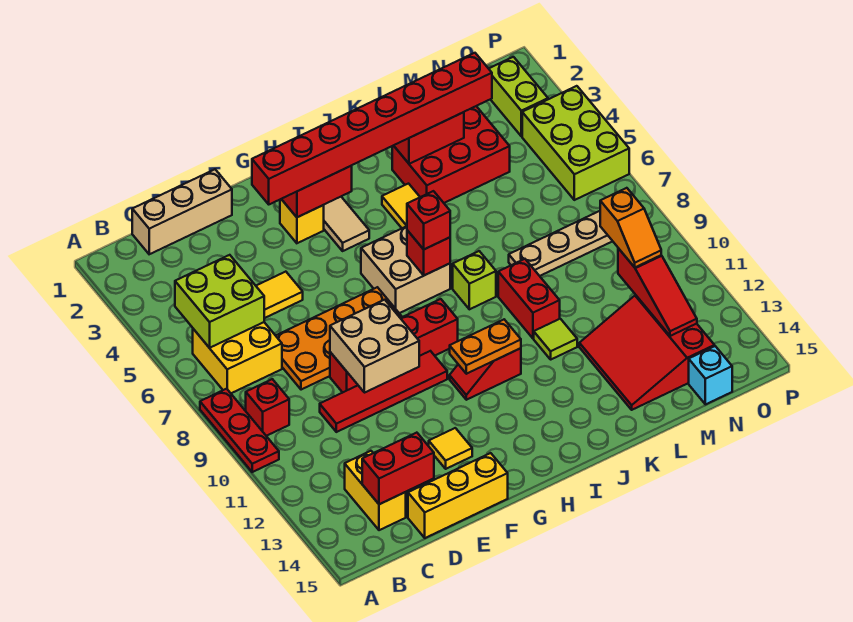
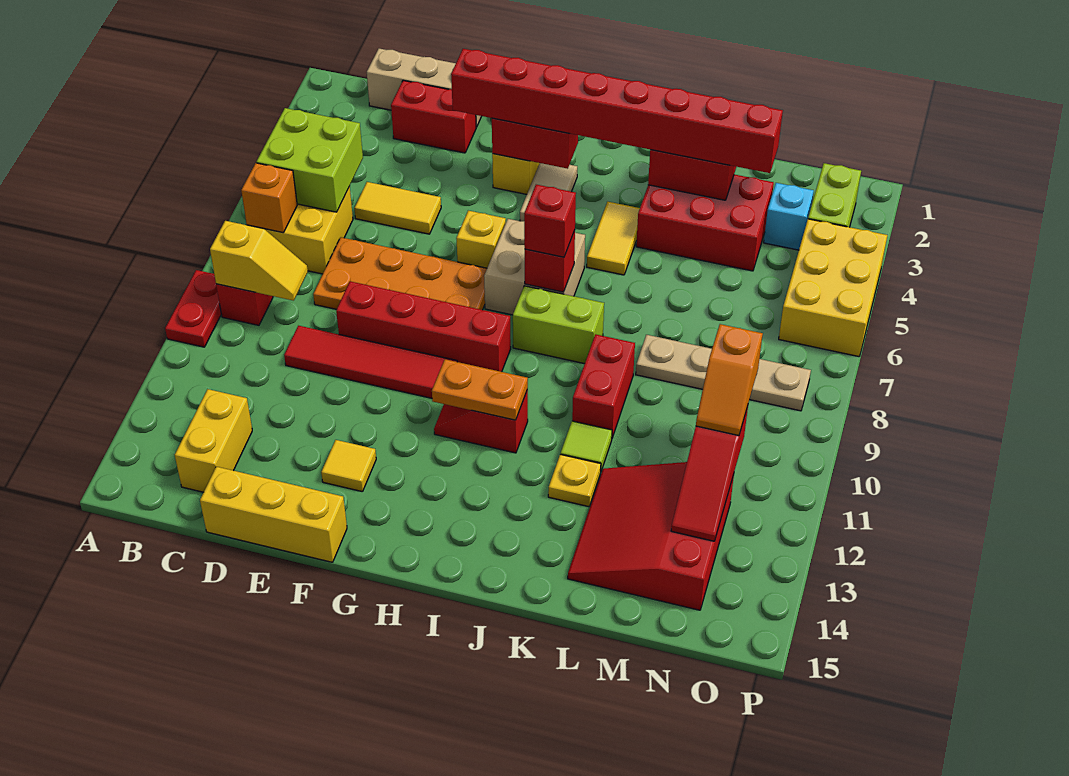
red plate A8:A10 level 1 -> red plate A9:A10 level 1
none -> orange brick B7 level 2
none -> yellow slope B9:C9 level 2 top B
red brick C14:D14 level 2 -> red brick D2:E2 level 1
tan brick E9:F10 level 2 -> none
none -> yellow brick G6 level 1
lime brick J8 level 1 -> lime brick I8:J8 level 1
none -> yellow plate K12 level 1
cyan brick N15 level 1 -> cyan brick N3 level 1
lime brick O4:P6 level 1 -> yellow brick O4:P6 level 1

